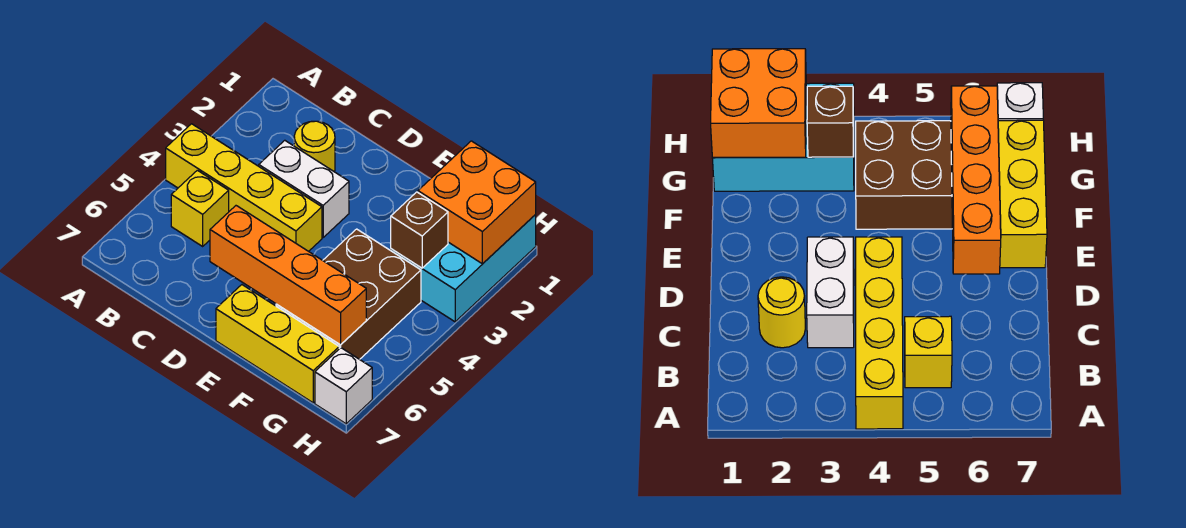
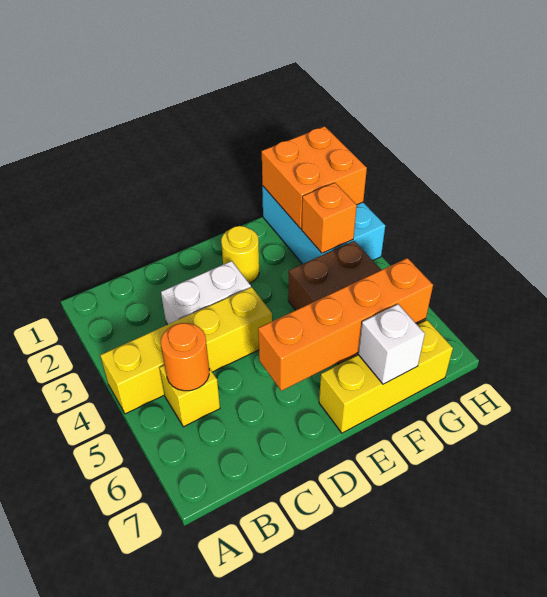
none -> orange round brick B5 level 2
yellow round brick C2 level 1 -> yellow round brick E2 level 1
brown brick G3 level 2 -> orange brick G3 level 2
white brick H7 level 1 -> white brick F7 level 2

